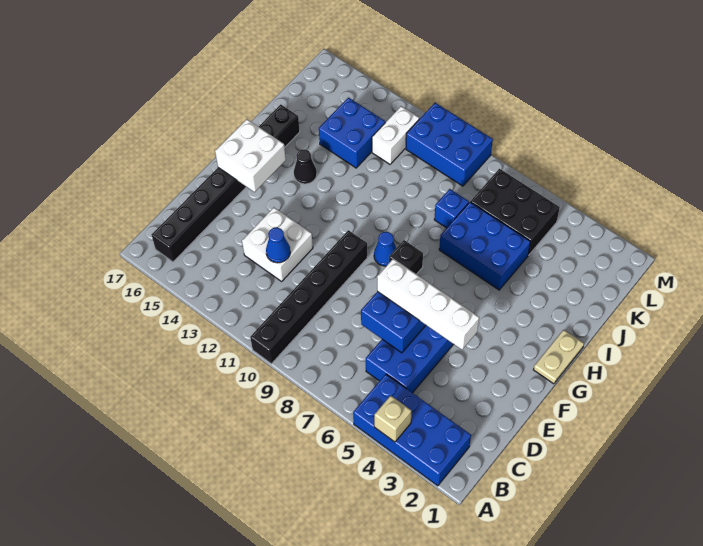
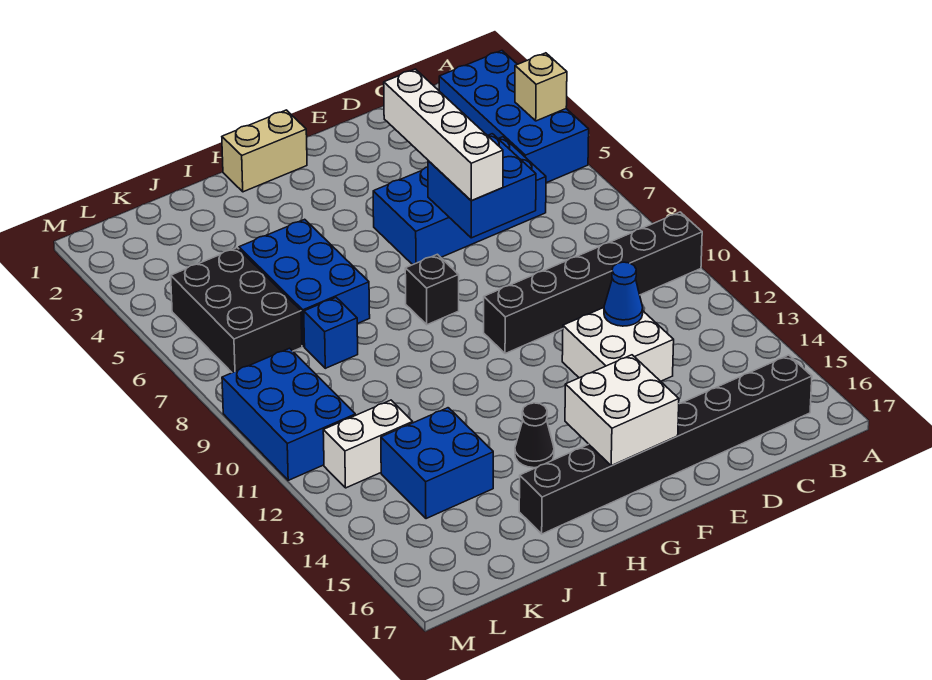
tan plate G1:H1 level 1 -> tan brick G1:H1 level 1
blue cone G9 level 1 -> none

